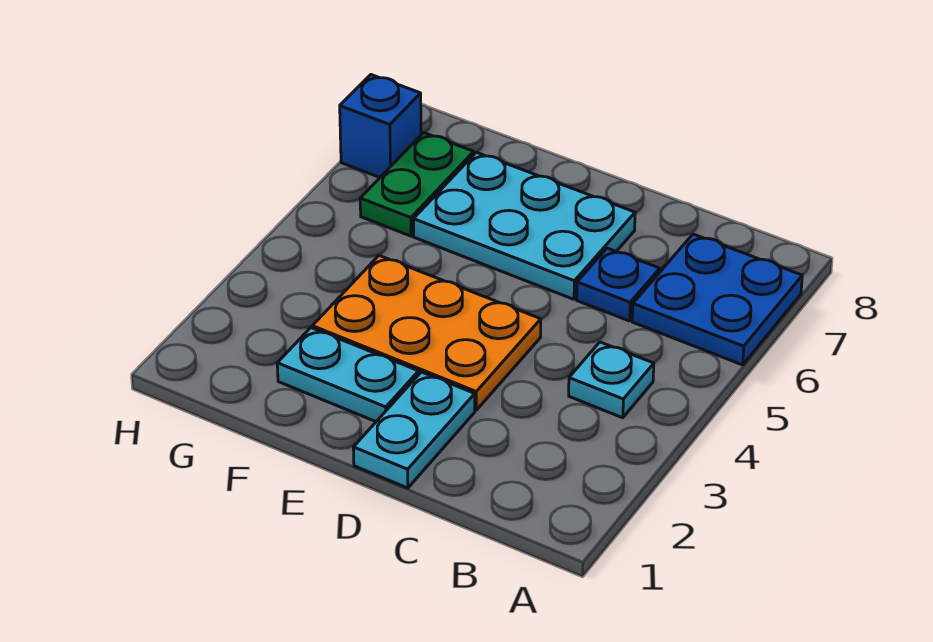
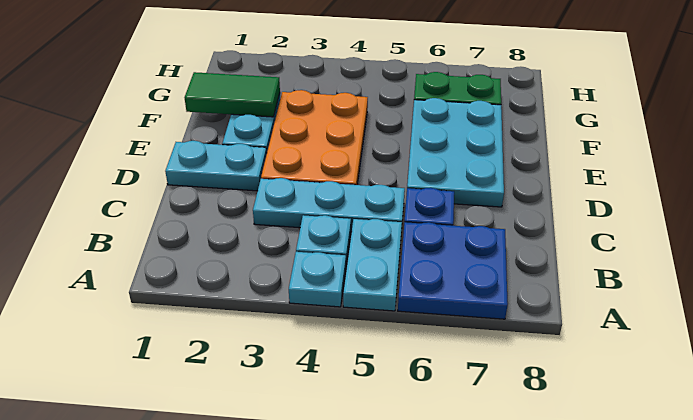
none -> cyan plate A4 level 1
none -> cyan plate A5:B5 level 1
none -> cyan plate C3:C5 level 1
none -> green tile F1:F2 level 2
blue brick H7 level 1 -> none

